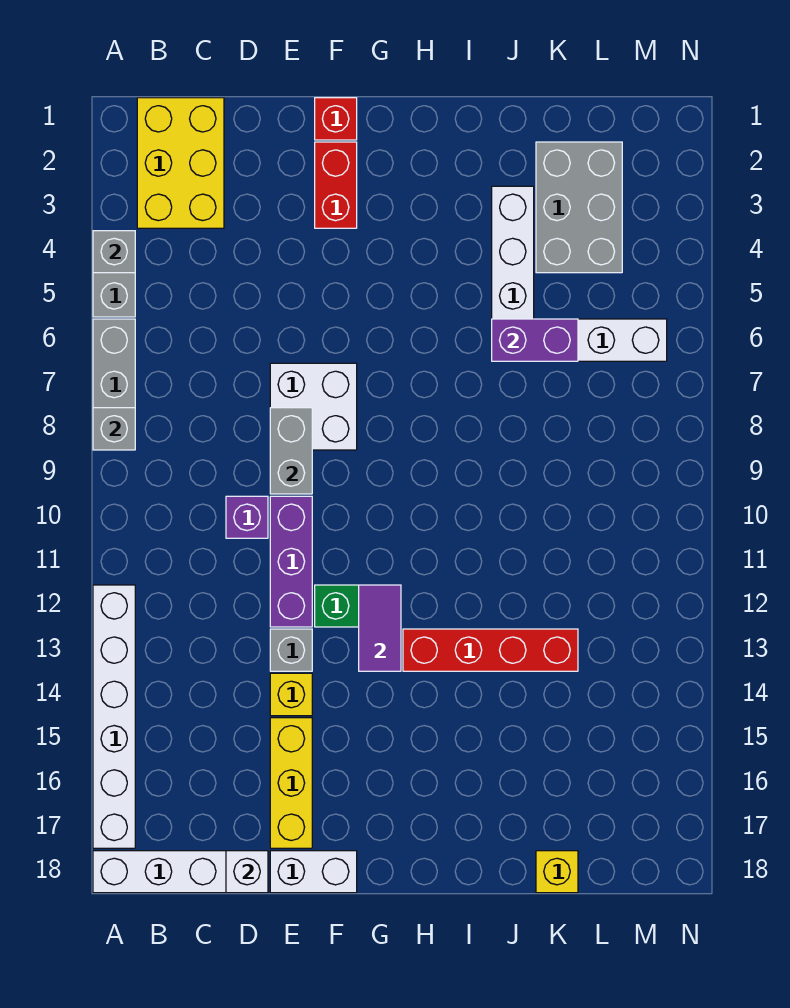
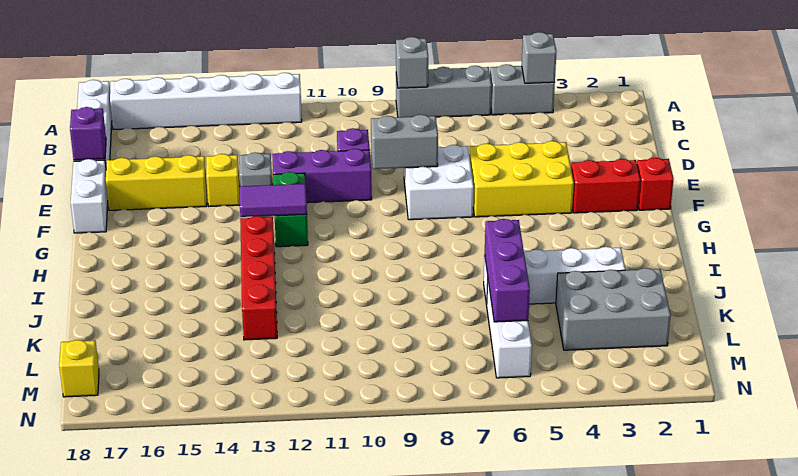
yellow brick B1:C3 level 1 -> yellow brick E4:F6 level 1
white brick D18 level 2 -> purple brick D18 level 2
purple brick J6:K6 level 2 -> purple brick J6:L6 level 2
yellow brick K18 level 1 -> yellow brick M18 level 1

